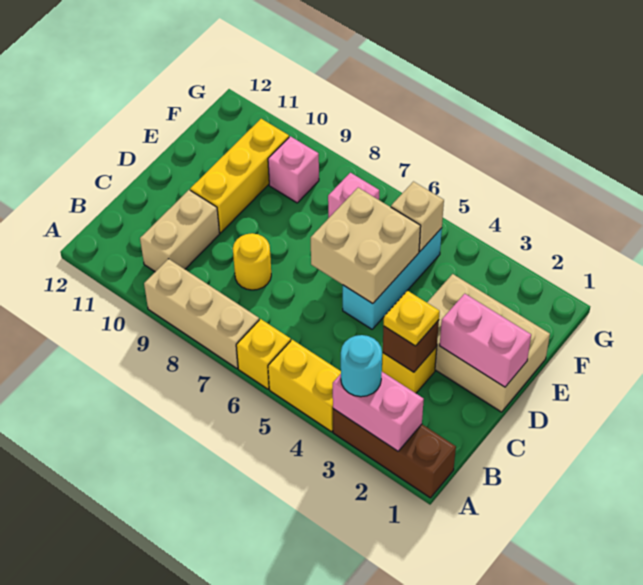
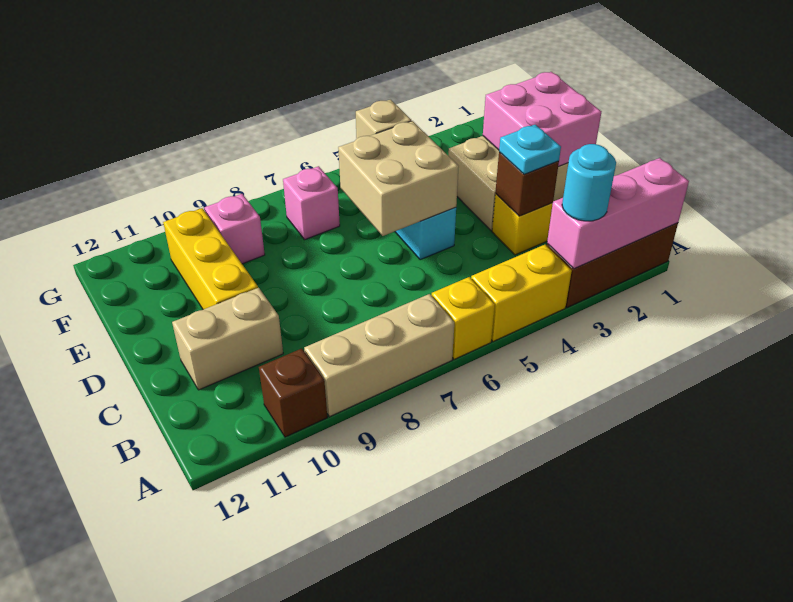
pink brick A2:A3 level 2 -> pink brick A1:A3 level 2
none -> brown brick A10 level 1
tan brick B10:C10 level 1 -> tan brick C10:C11 level 1
yellow plate C3 level 3 -> cyan plate C3 level 3
yellow round brick C8 level 1 -> none
pink brick D1:D2 level 2 -> pink brick D1:E2 level 2

